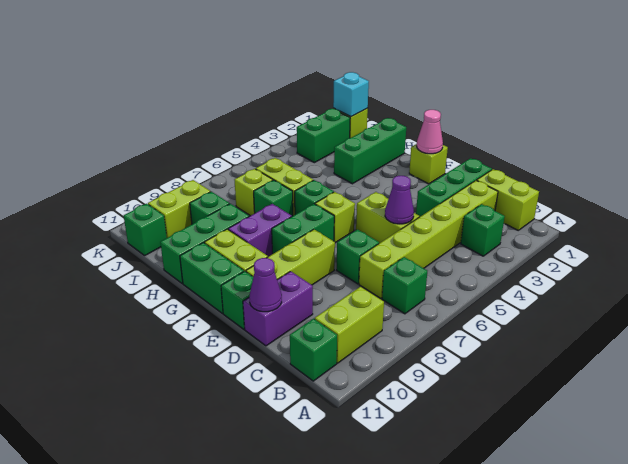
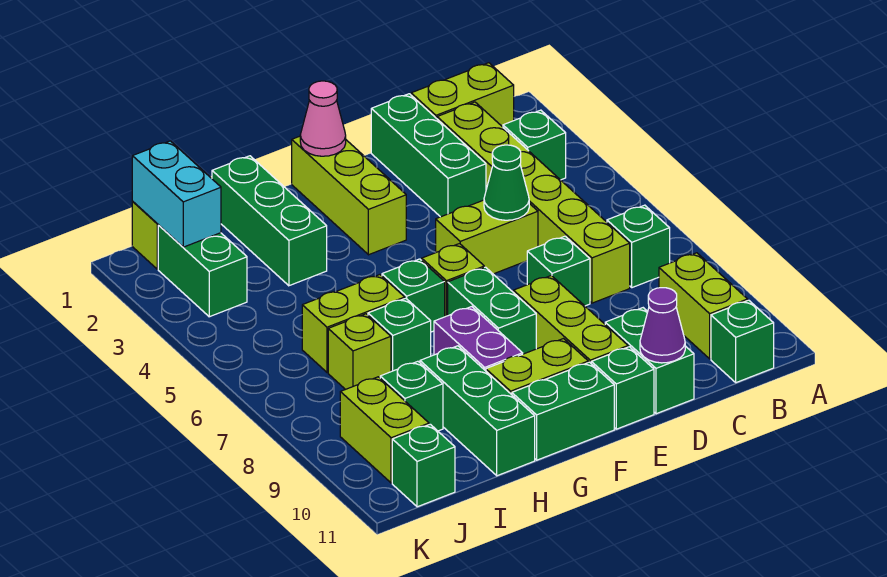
purple cone D5 level 2 -> green cone D5 level 2
purple brick D10:D11 level 1 -> green brick D10:D11 level 1
lime brick F1 level 1 -> lime brick F1:F3 level 1
cyan brick J1 level 2 -> cyan brick J1:J2 level 2

